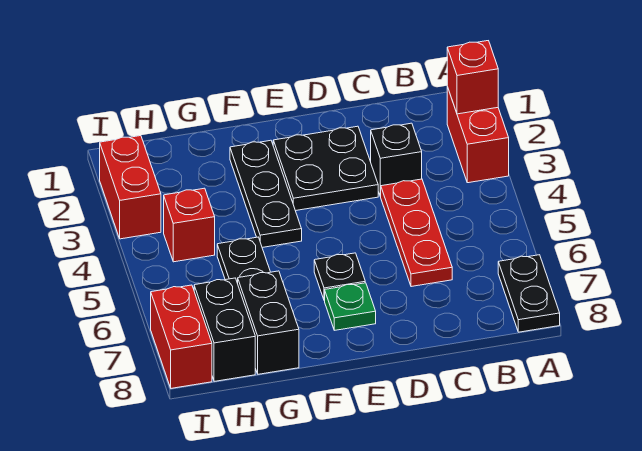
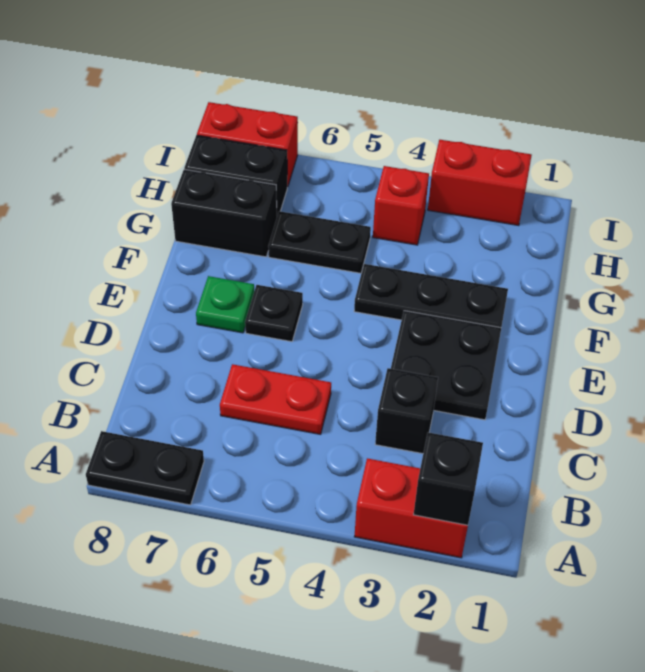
red brick A2 level 2 -> black brick A2 level 2
red plate C4:C6 level 1 -> red plate C5:C6 level 1

